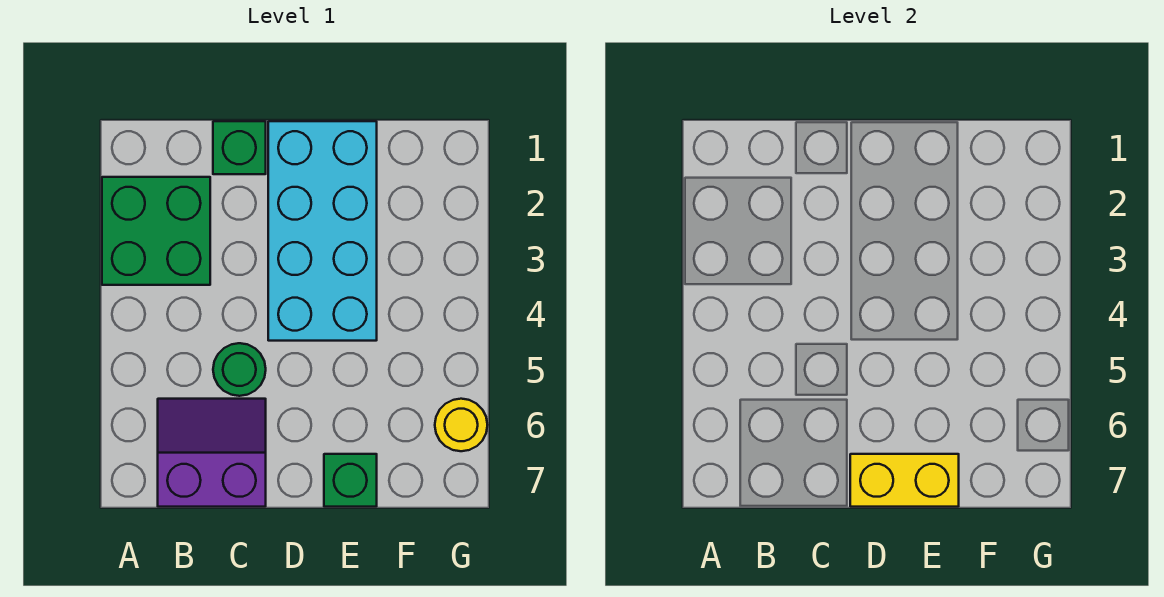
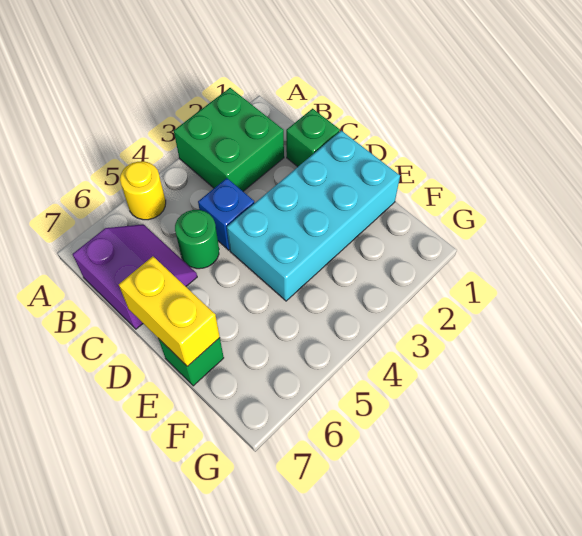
none -> blue brick C4 level 1
yellow round brick G6 level 1 -> yellow round brick A5 level 1

